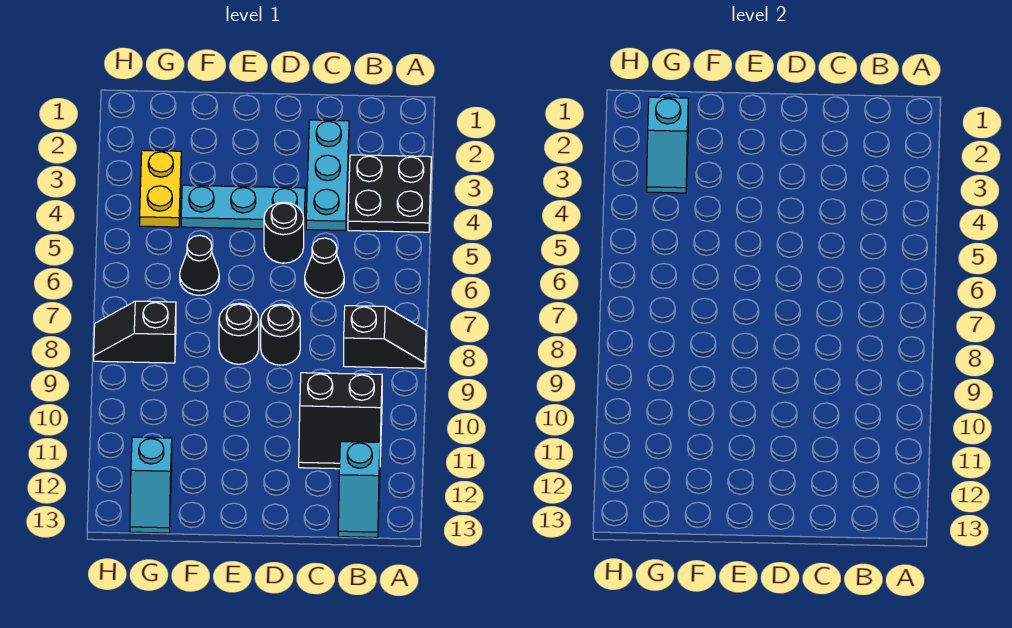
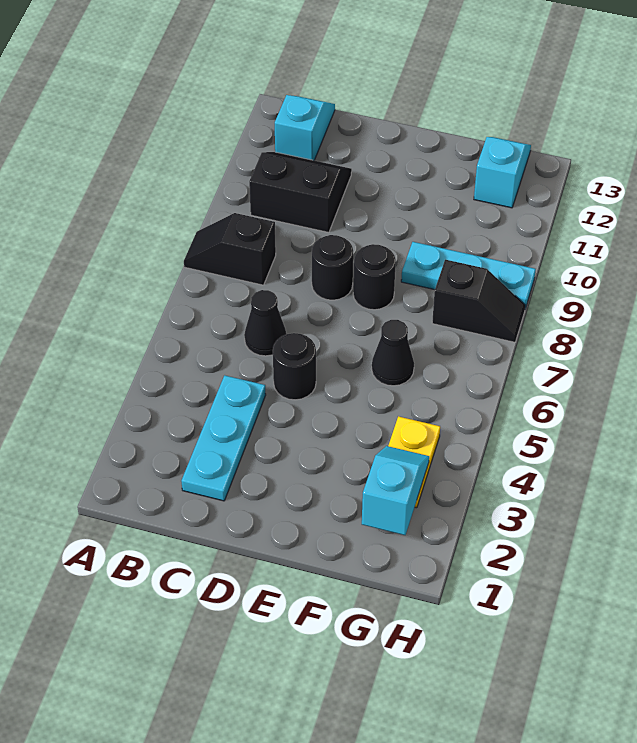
black plate A3:B4 level 1 -> none
cyan plate D4:F4 level 1 -> cyan plate F9:H9 level 1

